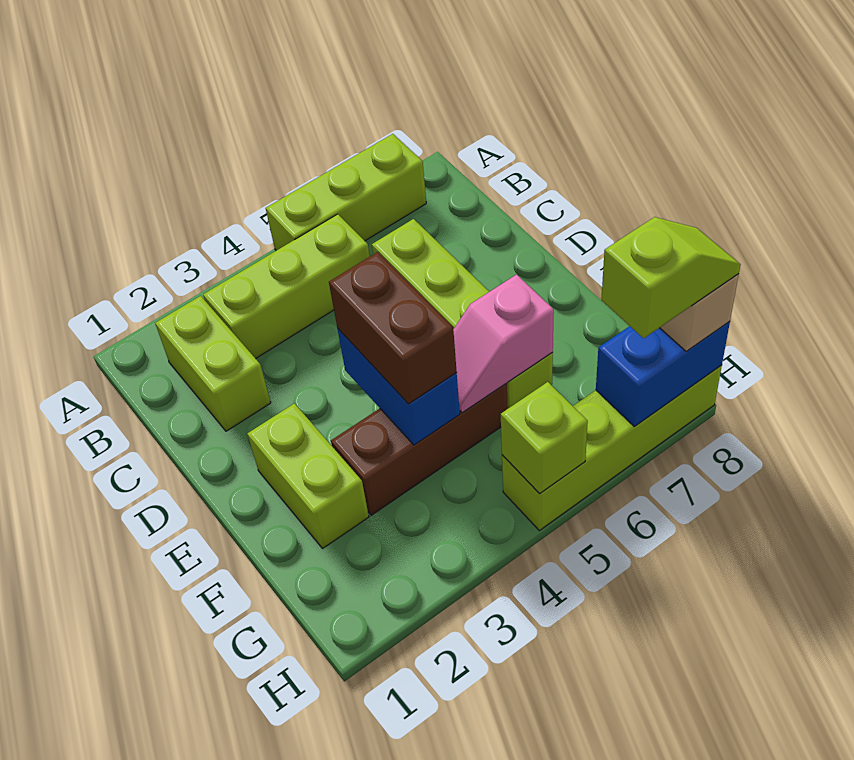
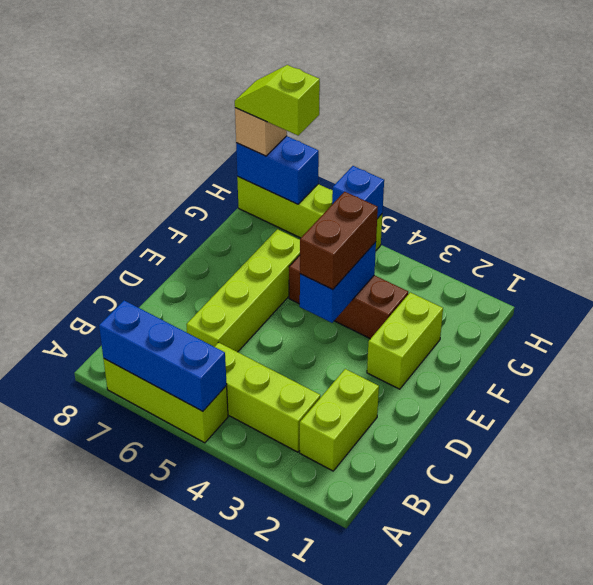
none -> blue brick A5:A7 level 2
pink slope F5:F6 level 2 top 6 -> none
lime brick H5 level 2 -> blue brick H5 level 2

